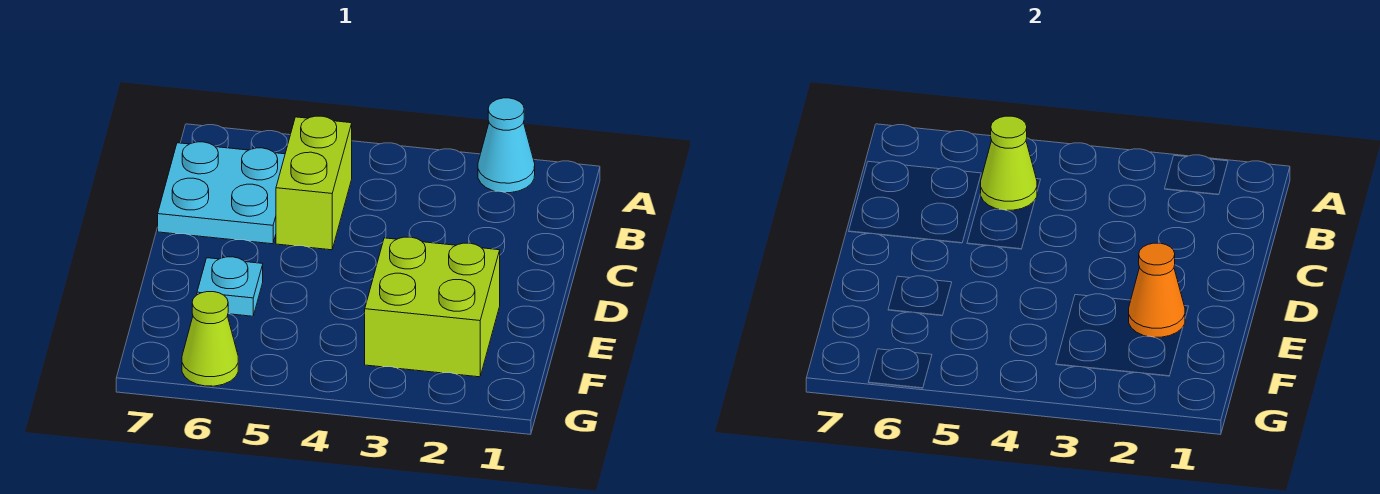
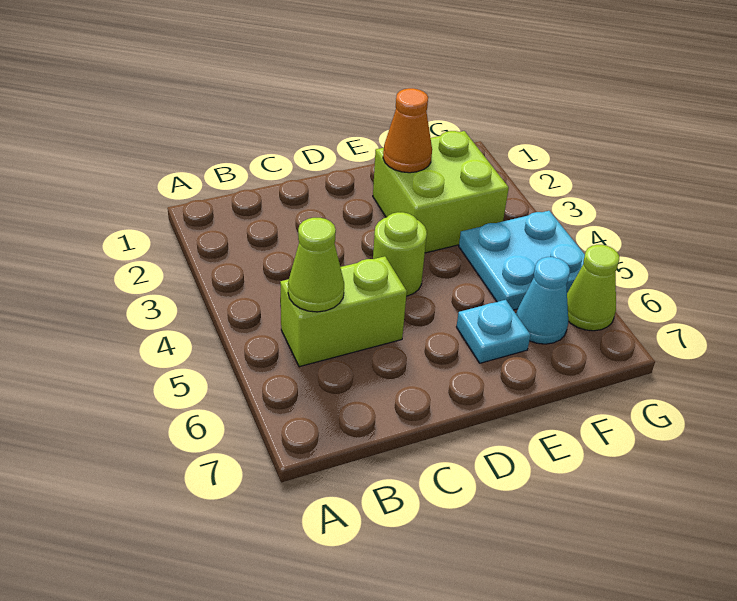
cyan cone A2 level 1 -> cyan cone F6 level 1
cyan plate B6:C7 level 1 -> cyan plate F4:G5 level 1
none -> lime round brick D4 level 1

